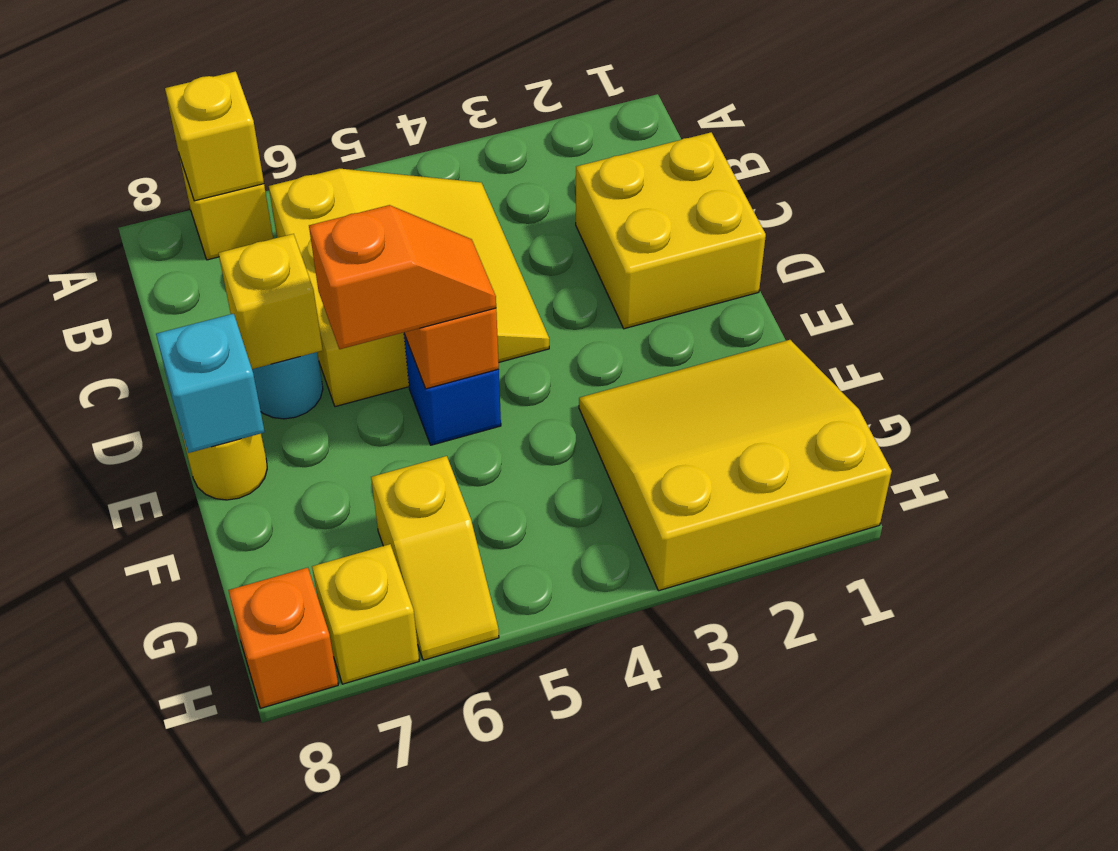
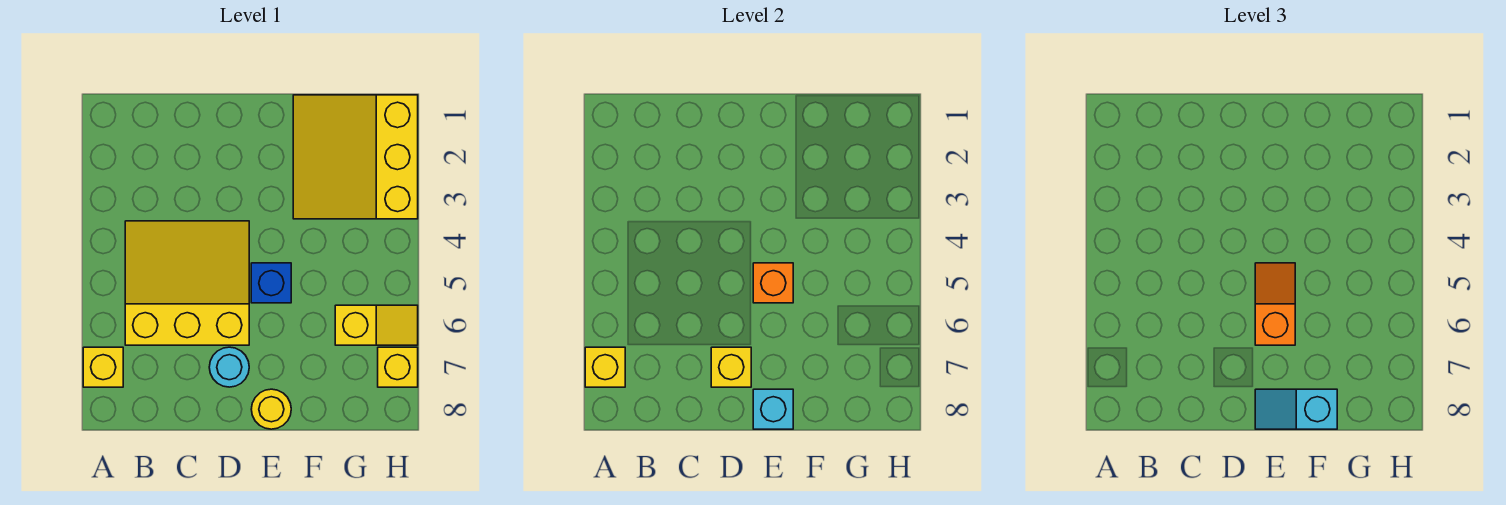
yellow brick C1:D2 level 1 -> none
none -> cyan slope E8:F8 level 3 top F
orange brick H8 level 1 -> none

